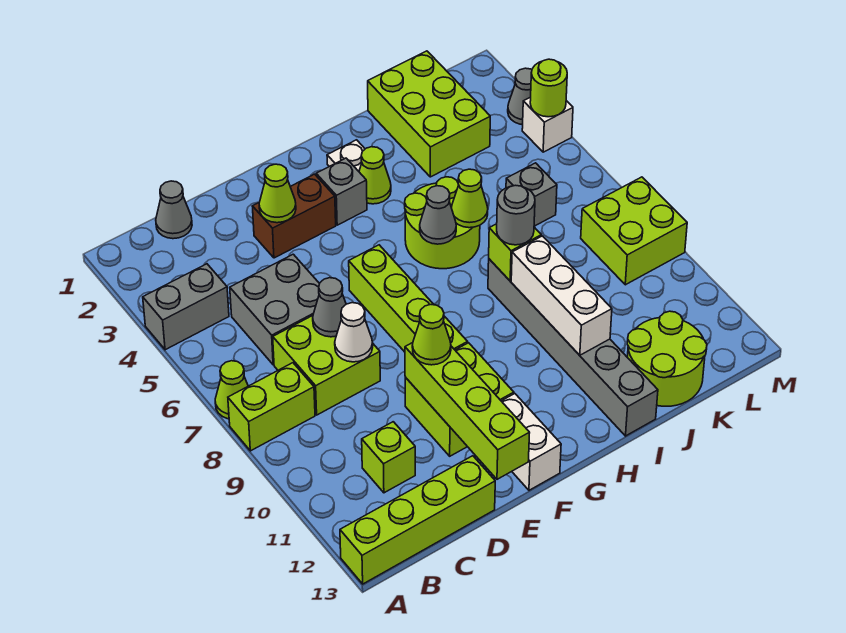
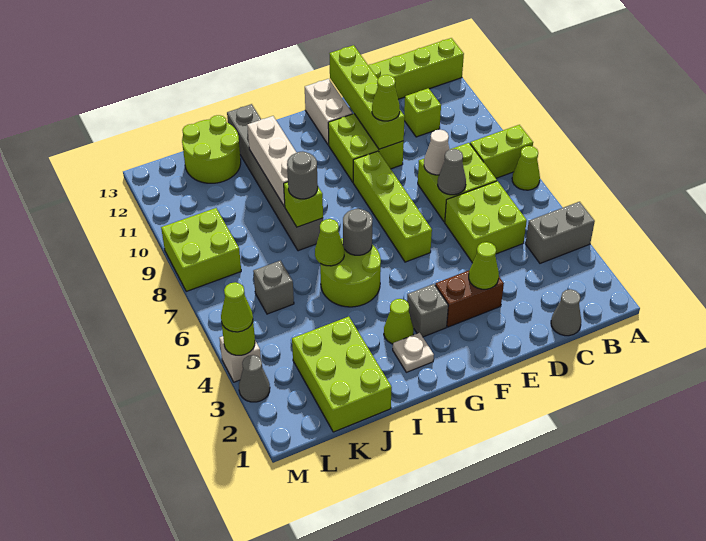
grey brick C5:D6 level 1 -> lime brick C5:D6 level 1
grey cone H6 level 2 -> grey round brick H6 level 2
none -> lime cone M4 level 3

